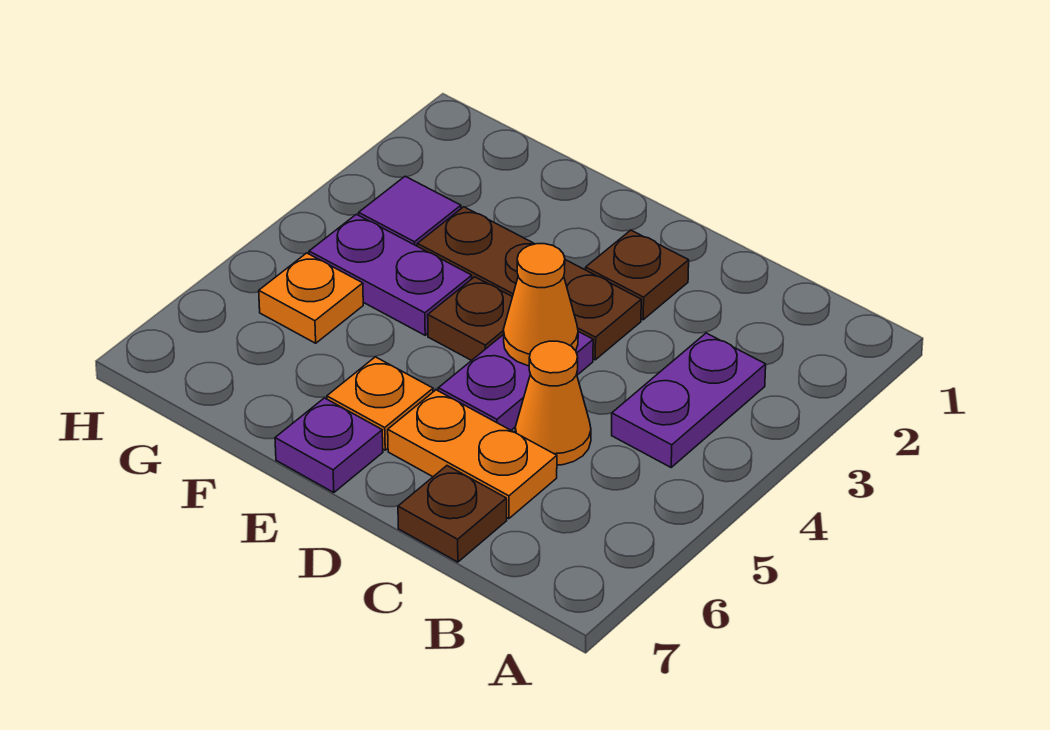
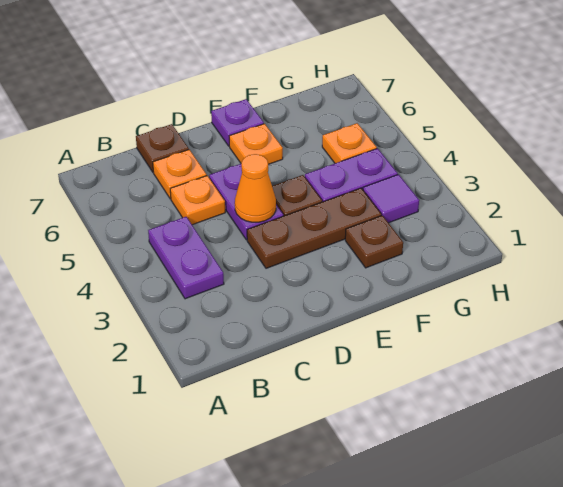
orange cone C5 level 1 -> orange plate C5 level 1
orange plate C6:D6 level 1 -> orange plate C6 level 1
brown plate D2 level 1 -> brown plate F2 level 1

